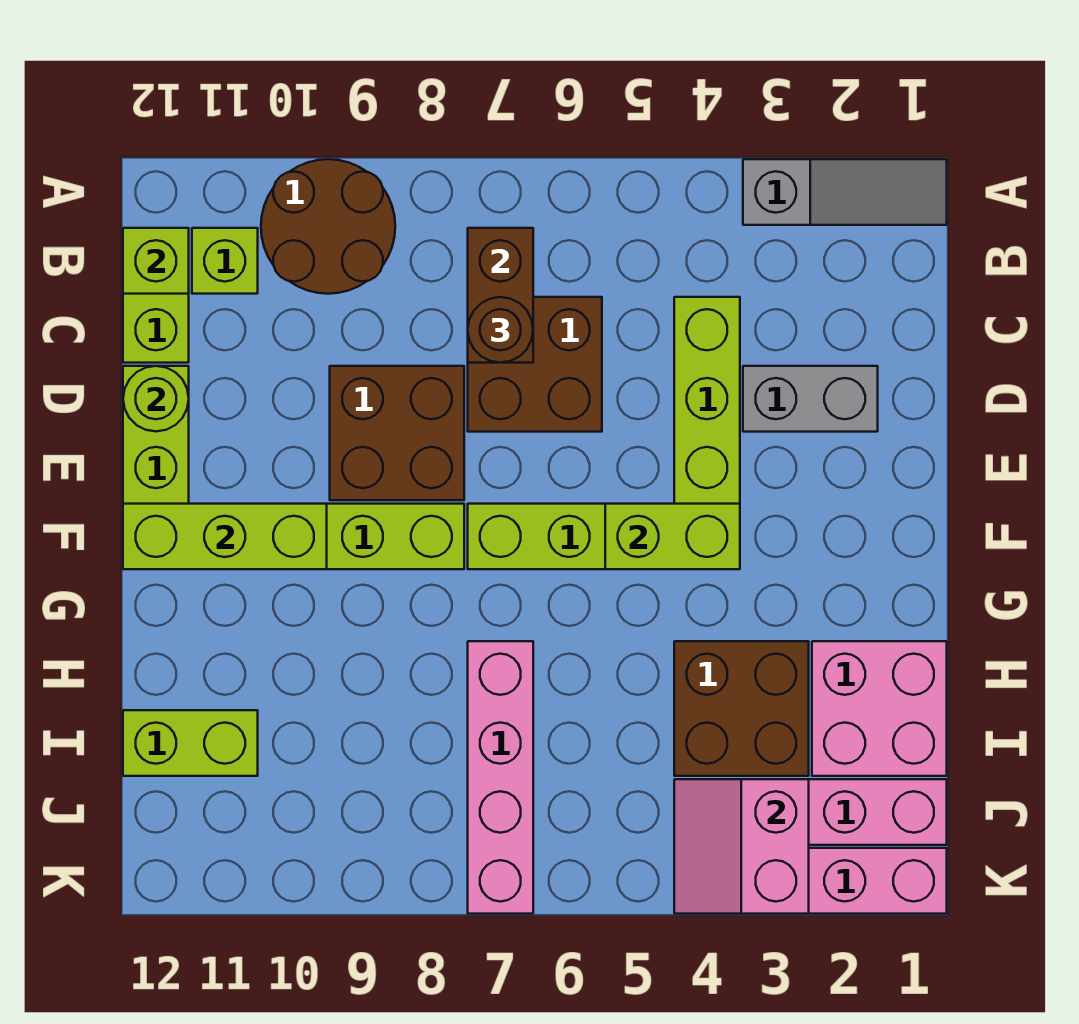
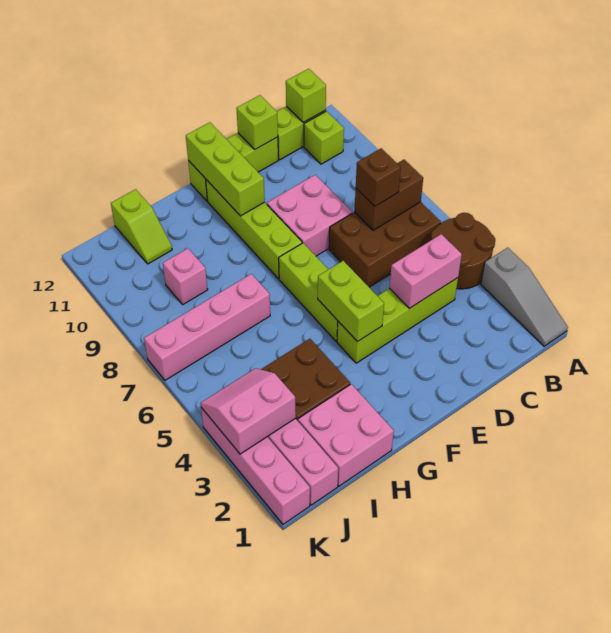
brown round brick A9:B10 level 1 -> brown round brick A4:B5 level 1
none -> pink brick C4:D4 level 2
brown brick C6:D7 level 1 -> brown brick B6:D7 level 1
brown round brick C7 level 3 -> brown brick C7 level 3
grey brick D2:D3 level 1 -> none
brown brick D8:E9 level 1 -> pink brick D8:E9 level 1
lime round brick D12 level 2 -> lime brick D12 level 2
none -> pink brick I9 level 1
lime brick I11:I12 level 1 -> lime slope I11:I12 level 1 top 12

